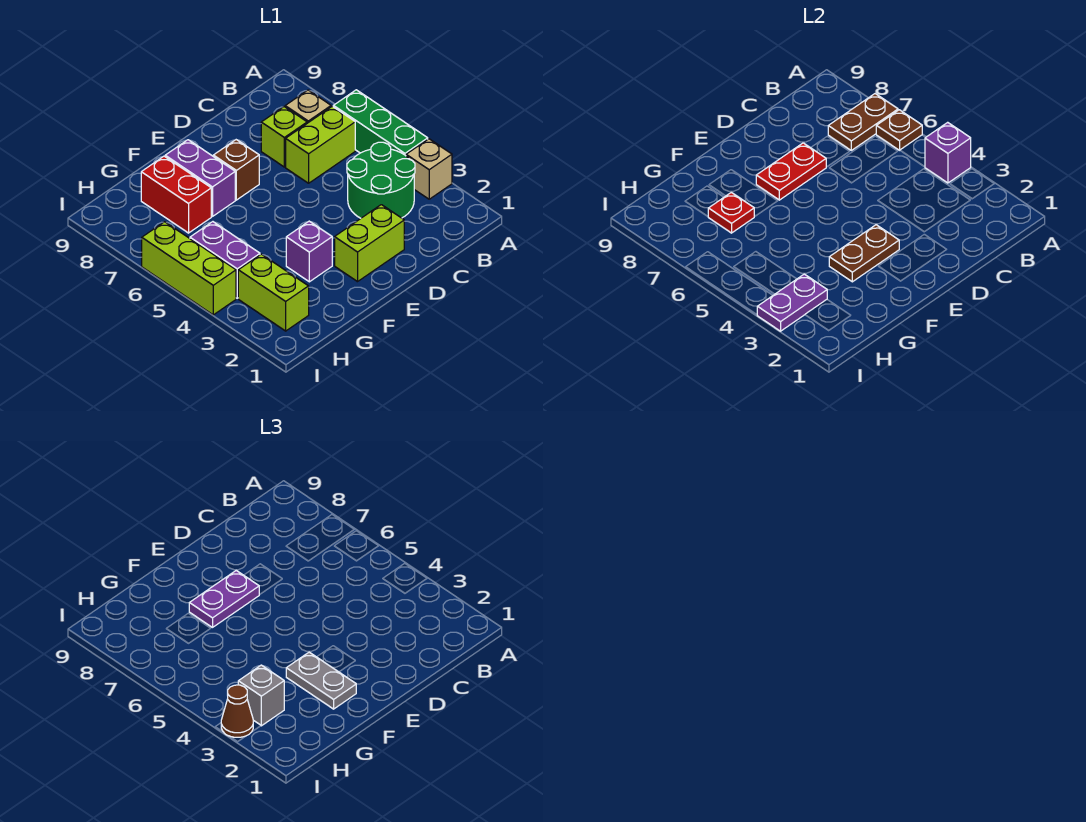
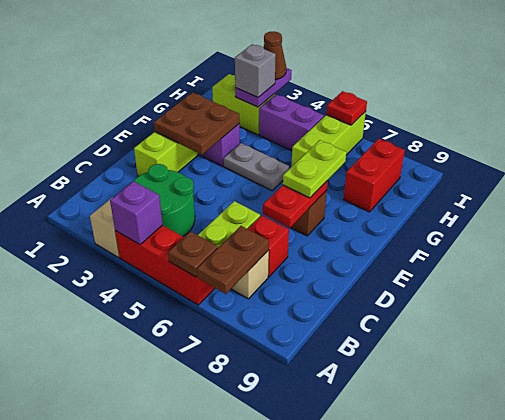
green brick A4:A6 level 1 -> red brick A4:A6 level 1
lime brick C7 level 1 -> red brick C7 level 1
brown plate E3:F3 level 2 -> brown plate E2:F3 level 2
purple plate E7:F7 level 3 -> lime plate E7:F7 level 3
grey plate F2:F3 level 3 -> grey plate F4:F5 level 1
purple brick F7:F8 level 1 -> none
red brick G7:G8 level 1 -> red brick G8:H8 level 1
red plate G7 level 2 -> red plate I6 level 2
lime brick I4:I6 level 1 -> lime brick G6:I6 level 1

